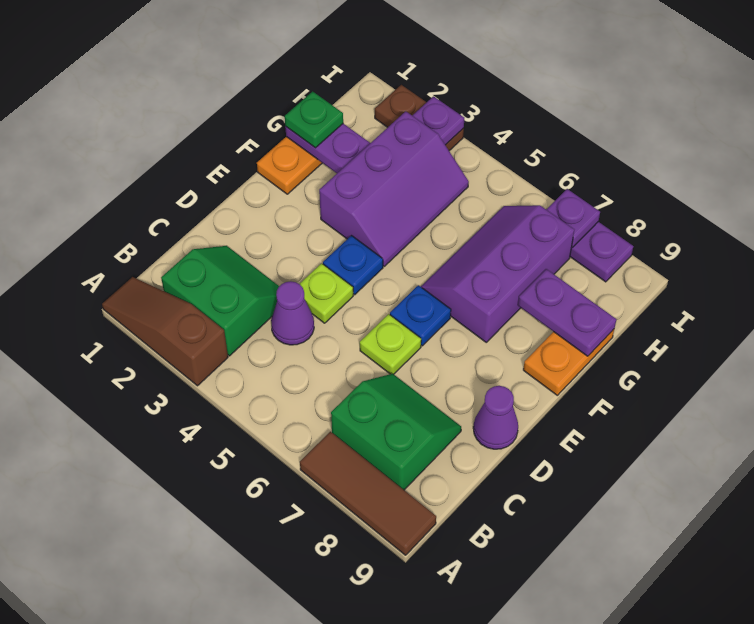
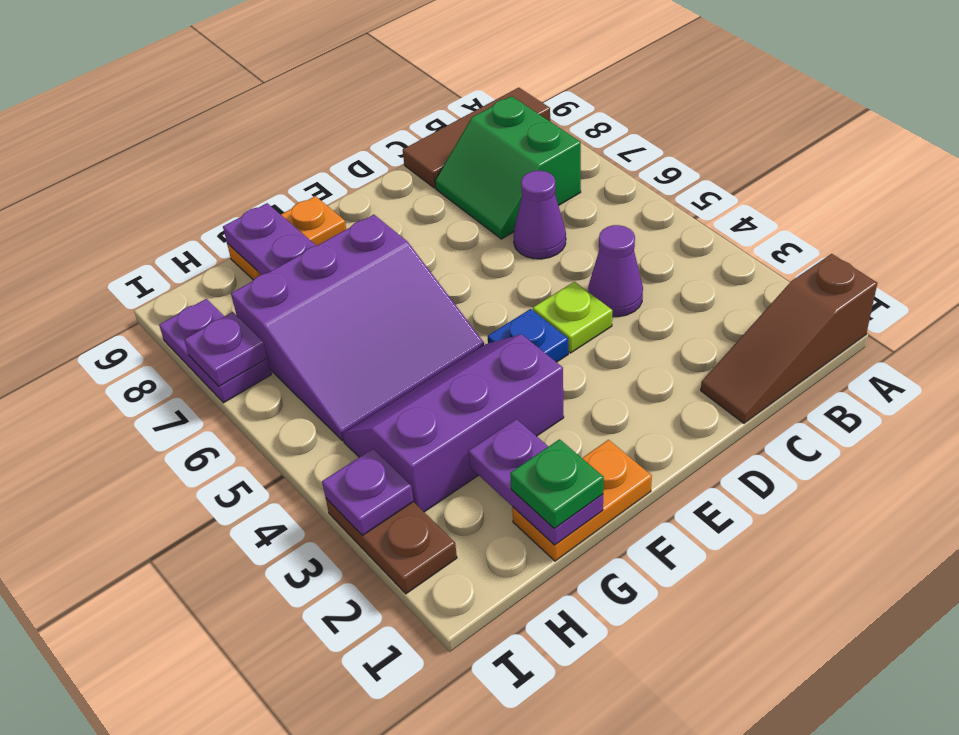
brown slope A1:A3 level 1 top 3 -> brown slope A1:C1 level 1 top A
brown tile A7:A9 level 1 -> brown tile A9:C9 level 1
green slope B2:C3 level 1 top B -> none
lime plate D6 level 1 -> none
purple cone D9 level 1 -> purple cone C6 level 1
blue plate E6 level 1 -> none
purple slope F6:H7 level 1 top 7 -> purple slope F5:H7 level 1 top 7

